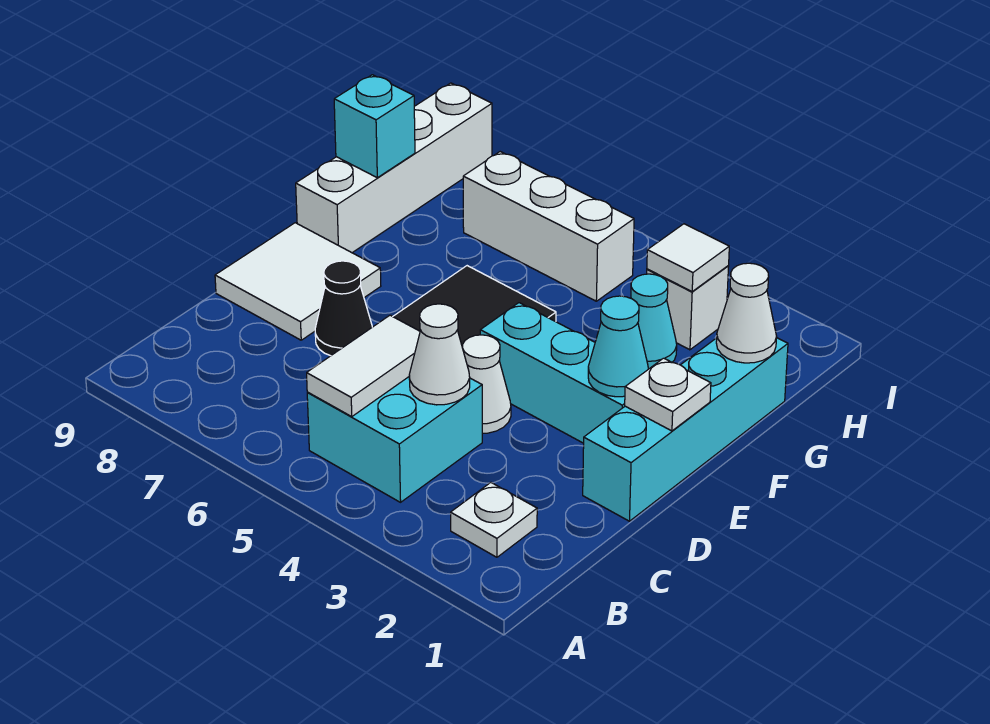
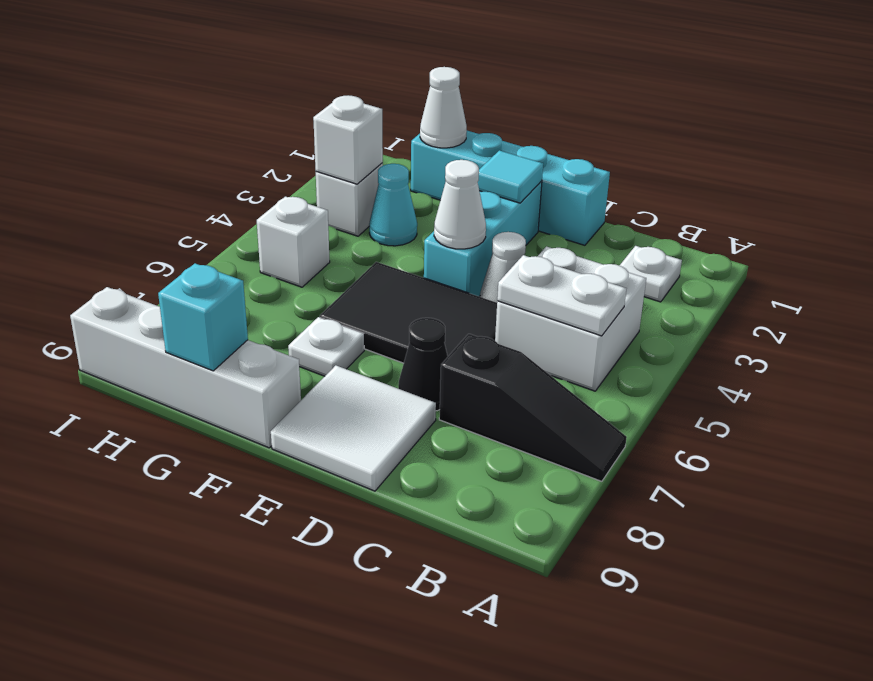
none -> black slope A7:C7 level 1 top C
cyan brick B4:C5 level 1 -> white brick B4:C5 level 1
white tile B5:C5 level 2 -> white plate B5:C5 level 2
white cone C4 level 2 -> white cone E4 level 2
white plate E1 level 2 -> white plate F7 level 1
cyan cone E2 level 2 -> cyan tile E2 level 2
white tile H3 level 2 -> white brick H3 level 2
white brick H5:H7 level 1 -> white brick H5 level 1

